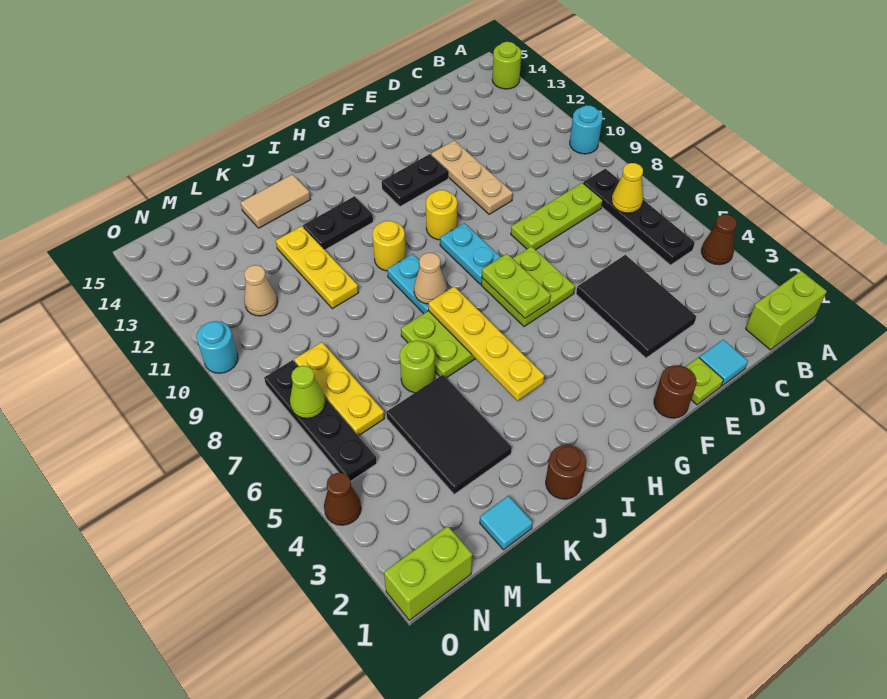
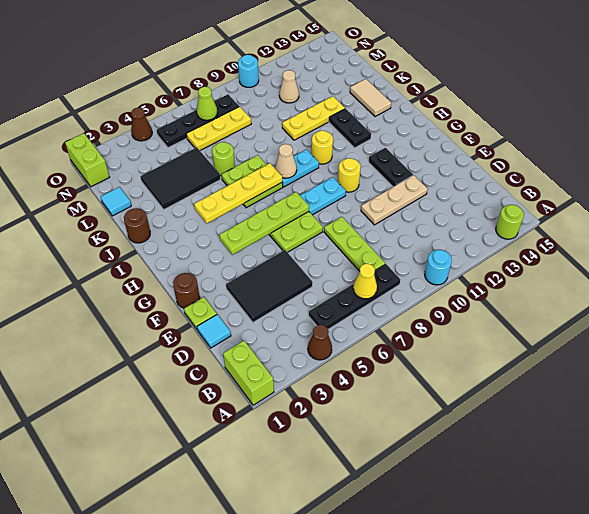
lime plate G6:G7 level 2 -> lime plate G4:G7 level 2

